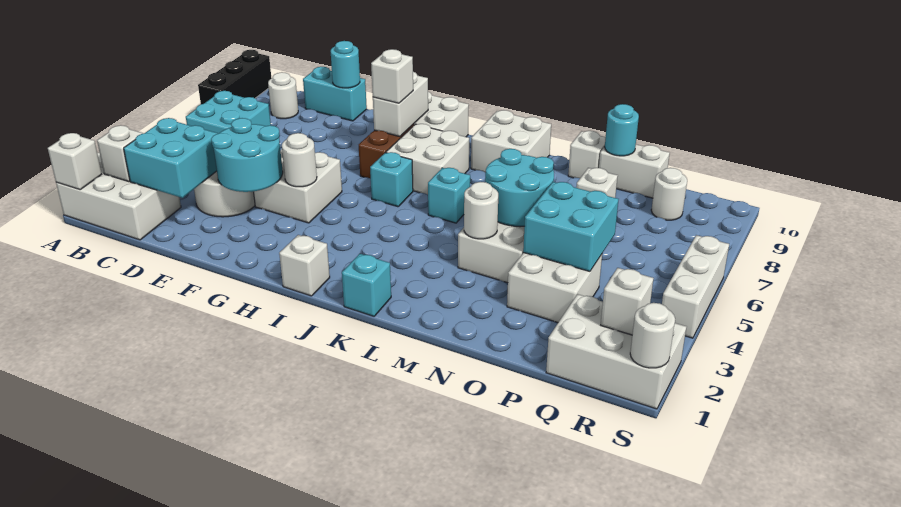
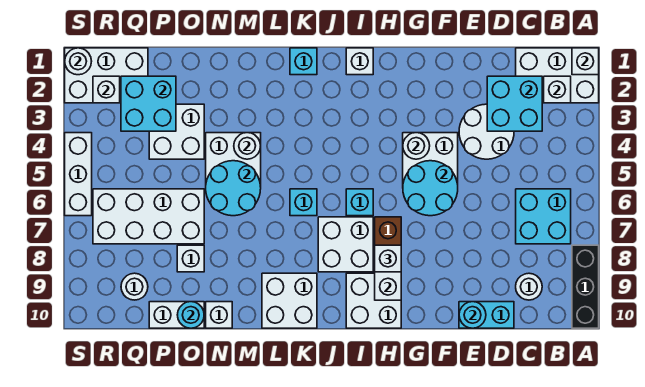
cyan round brick E3:F4 level 2 -> cyan round brick F5:G6 level 2
cyan brick O4:P5 level 2 -> cyan brick P2:Q3 level 2
none -> white brick O6:R7 level 1

